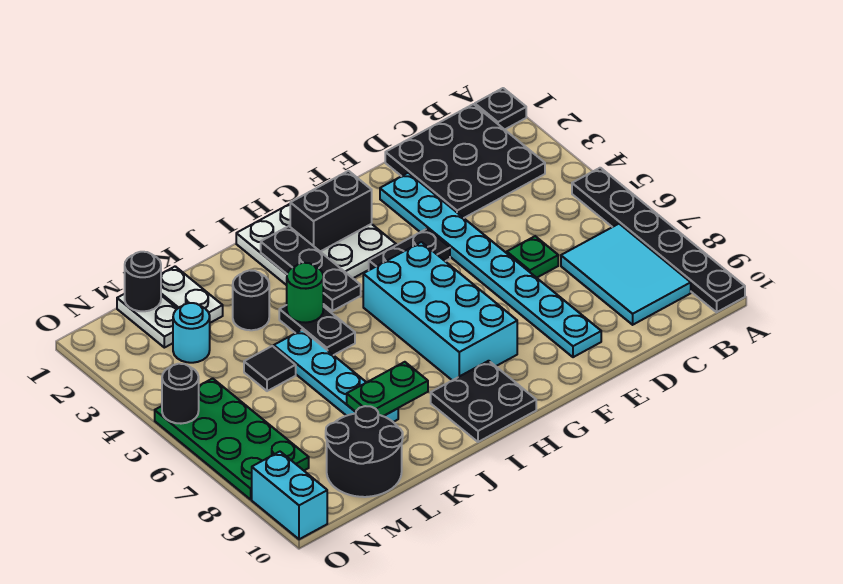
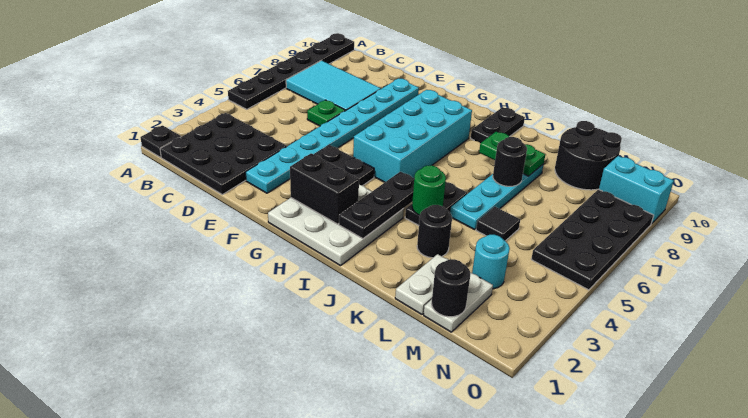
cyan tile B7:C9 level 1 -> cyan tile B7:D8 level 1
black plate H9:I10 level 1 -> black plate I9:I10 level 1
green plate N5:O8 level 1 -> black plate N5:O8 level 1
black round brick O5 level 2 -> black round brick K7 level 2
cyan brick O9:O10 level 1 -> cyan brick N9:O9 level 1

